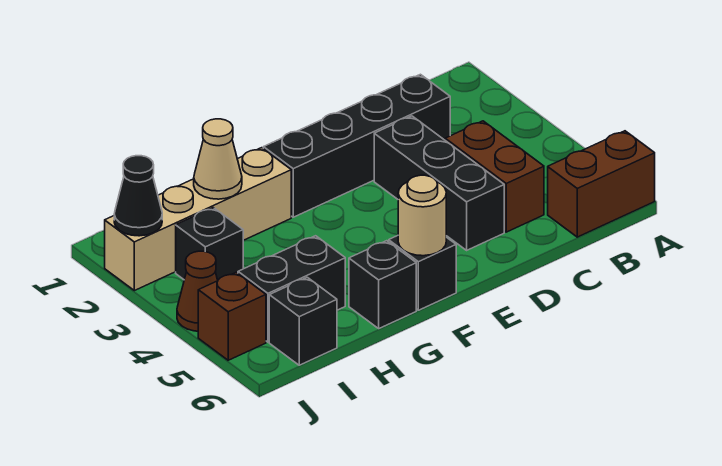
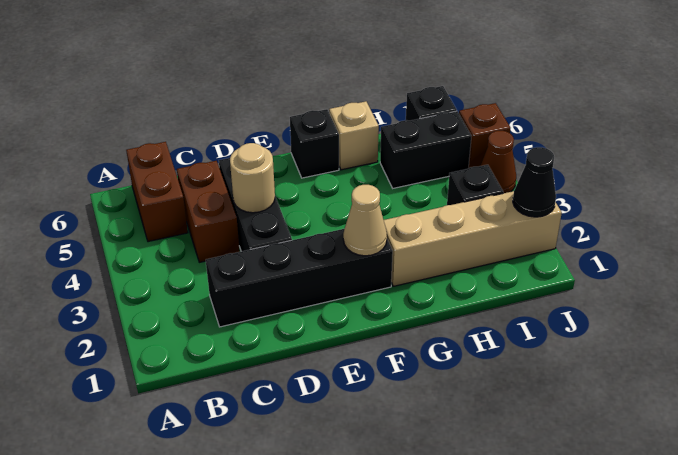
brown brick A6:B6 level 1 -> brown brick B5:B6 level 1
tan round brick F6 level 2 -> tan round brick D4 level 2
black brick G6 level 1 -> tan brick G6 level 1
tan cone H2 level 2 -> tan cone F2 level 2

